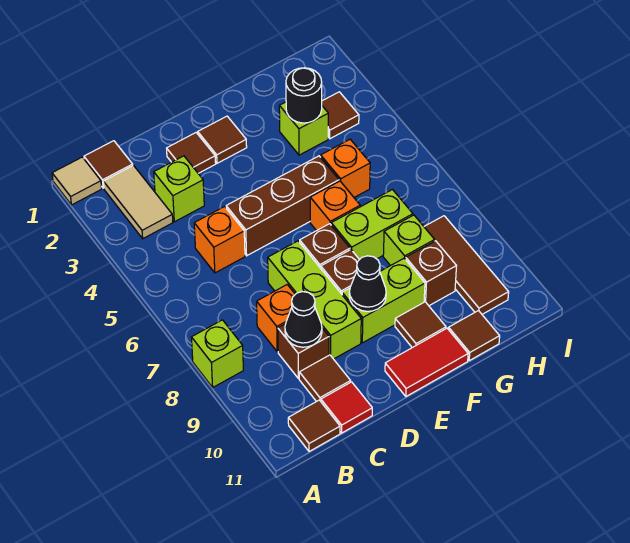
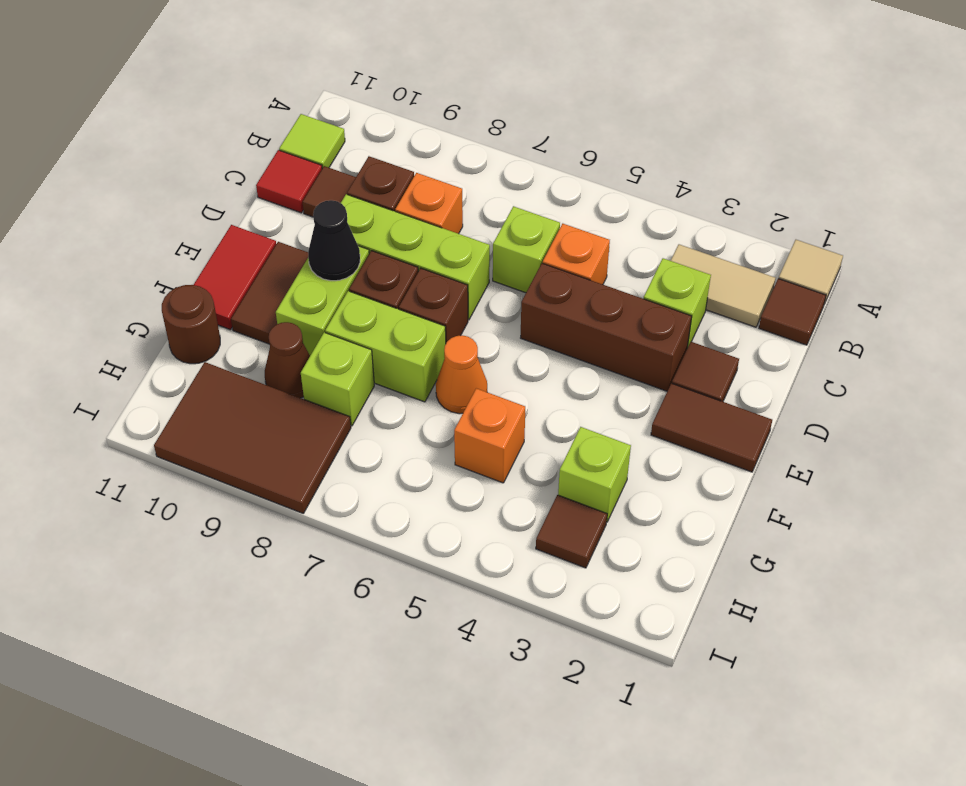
lime brick A8 level 1 -> lime brick C6 level 1
brown tile B11 level 1 -> lime tile B11 level 1
black cone C9 level 2 -> none
brown brick D5:F5 level 1 -> brown brick D3:D5 level 1
brown tile E2 level 1 -> brown tile E1:E2 level 1
orange brick F6 level 1 -> orange cone F6 level 1
lime brick F7:G7 level 1 -> lime brick F7:F8 level 1
brown tile F10 level 1 -> brown tile E10:F10 level 1
black round brick G3 level 2 -> none
brown brick G9 level 1 -> brown cone G9 level 1
brown tile G11 level 1 -> brown round brick G11 level 1
brown tile H8:H10 level 1 -> brown tile H8:I10 level 1

